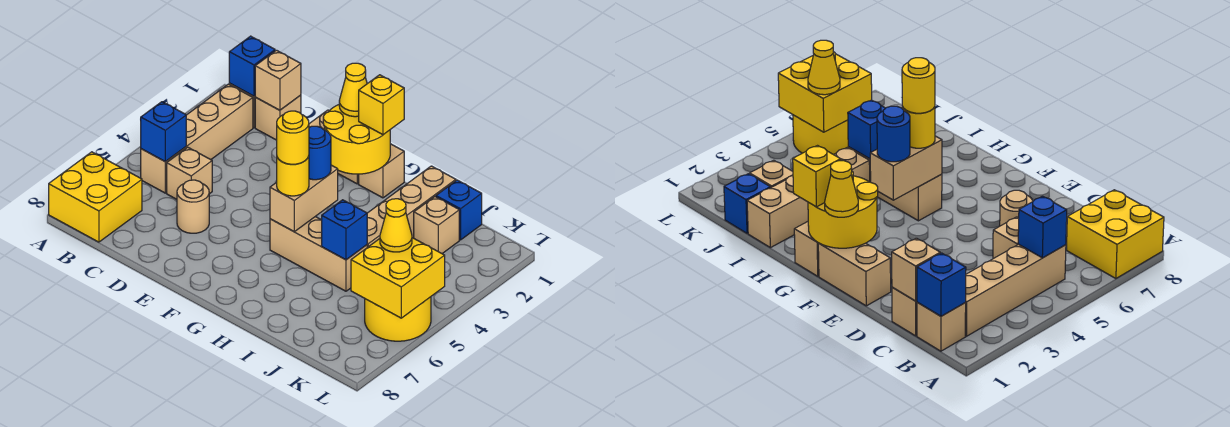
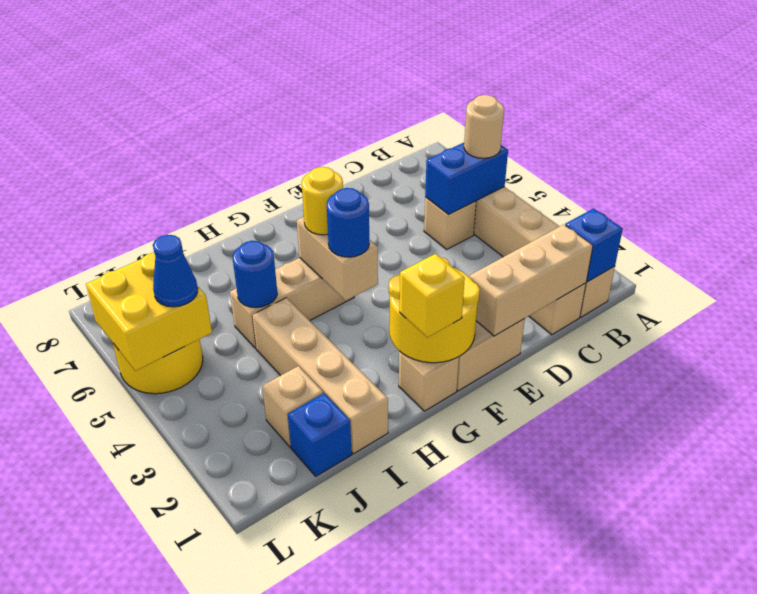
yellow brick A7:B8 level 1 -> none
blue brick B5 level 2 -> blue brick B5:C5 level 2
tan brick C1 level 2 -> tan brick C1:E1 level 2
tan round brick D6 level 1 -> tan round brick B5 level 3
yellow cone F1 level 3 -> none
yellow round brick G5 level 4 -> none
blue brick I5 level 2 -> blue round brick I5 level 2
yellow cone K5 level 3 -> blue cone K5 level 3

